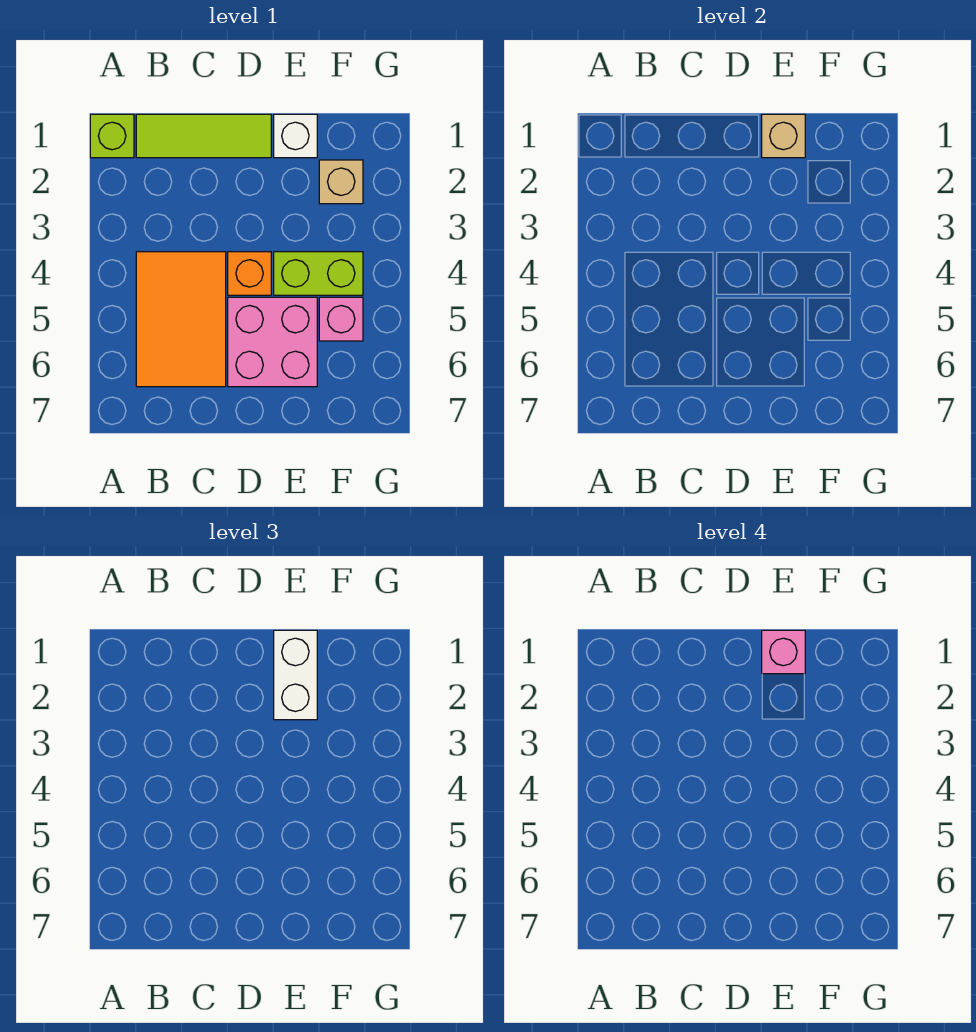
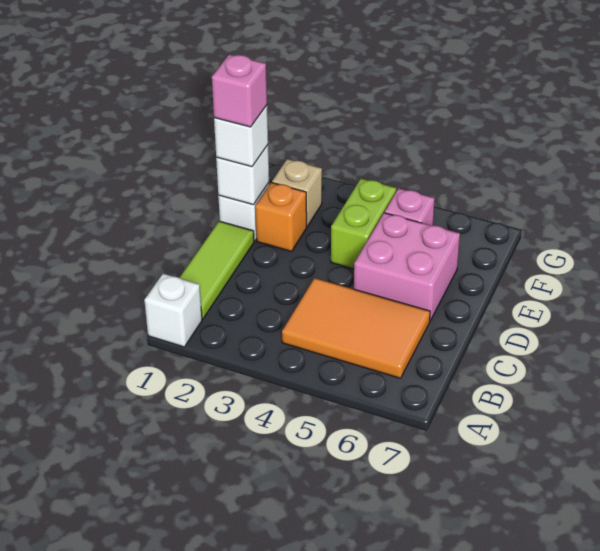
lime brick A1 level 1 -> white brick A1 level 1
orange brick D4 level 1 -> orange brick E2 level 1
tan brick E1 level 2 -> white brick E1 level 2
white brick E1:E2 level 3 -> white brick E1 level 3

